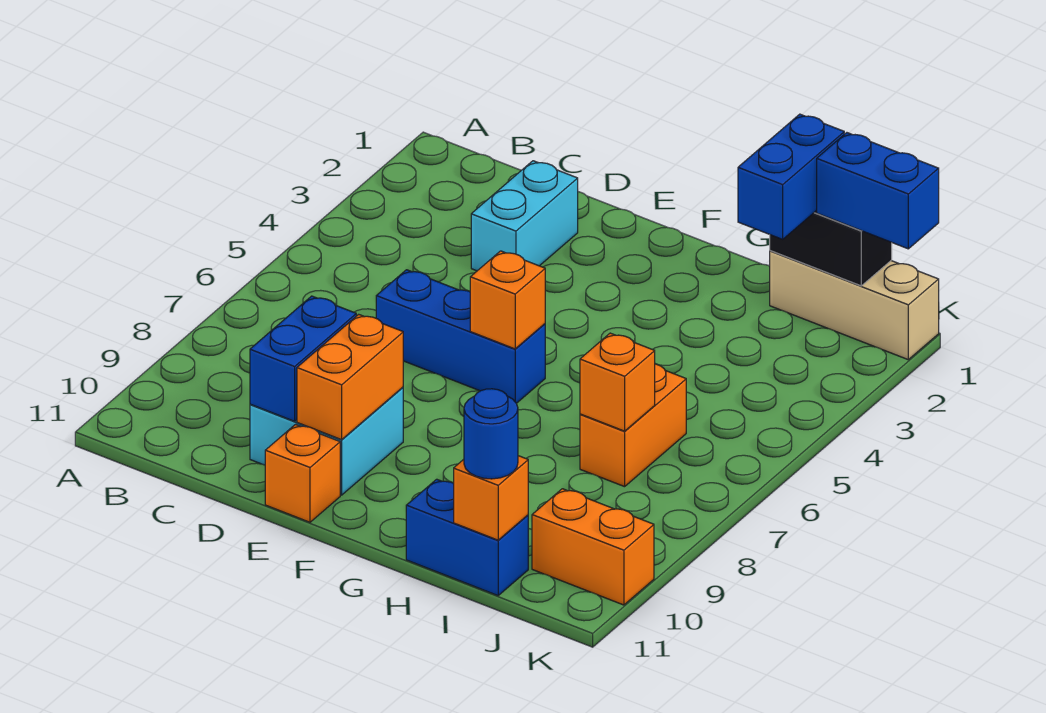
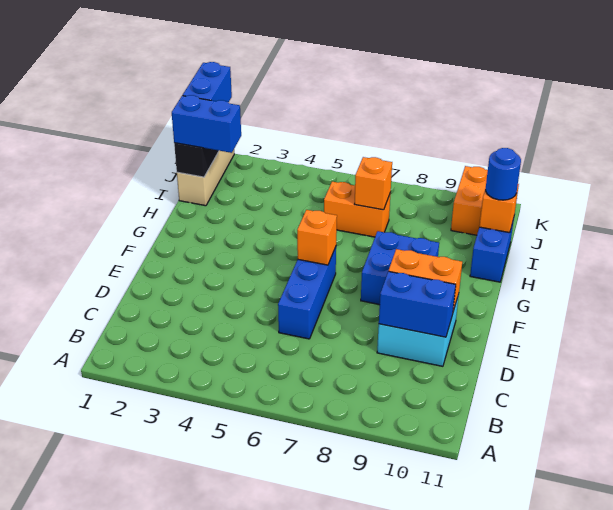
cyan brick D2:D3 level 1 -> none
orange brick E11 level 1 -> none
none -> blue brick F8:G9 level 1

